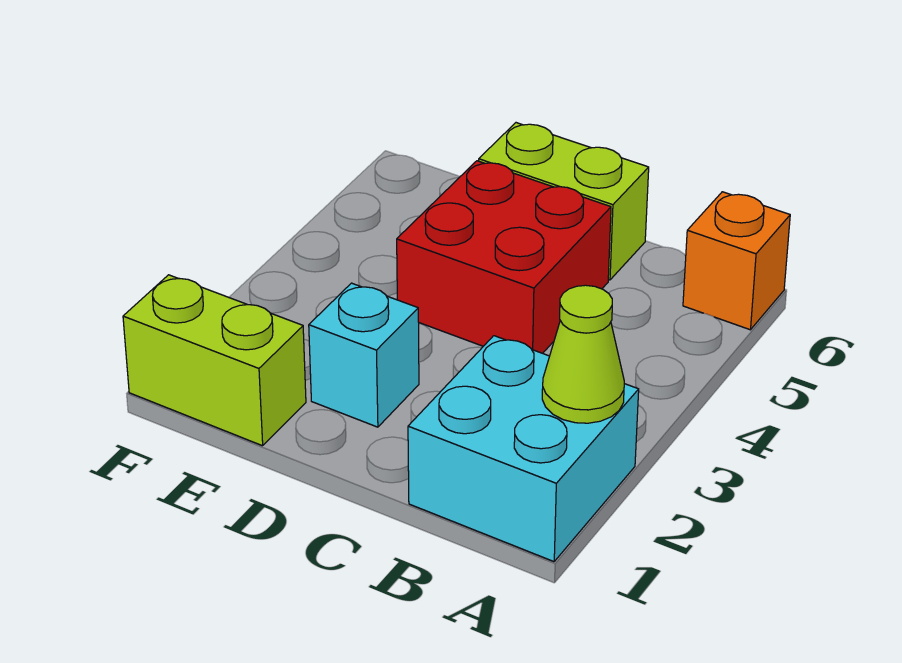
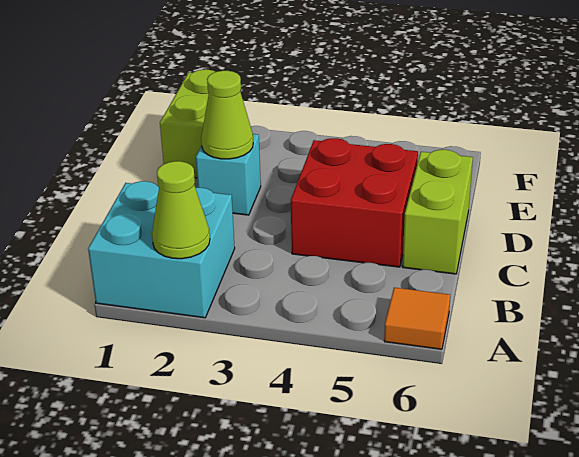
orange brick A6 level 1 -> orange tile A6 level 1
none -> lime cone D2 level 2

